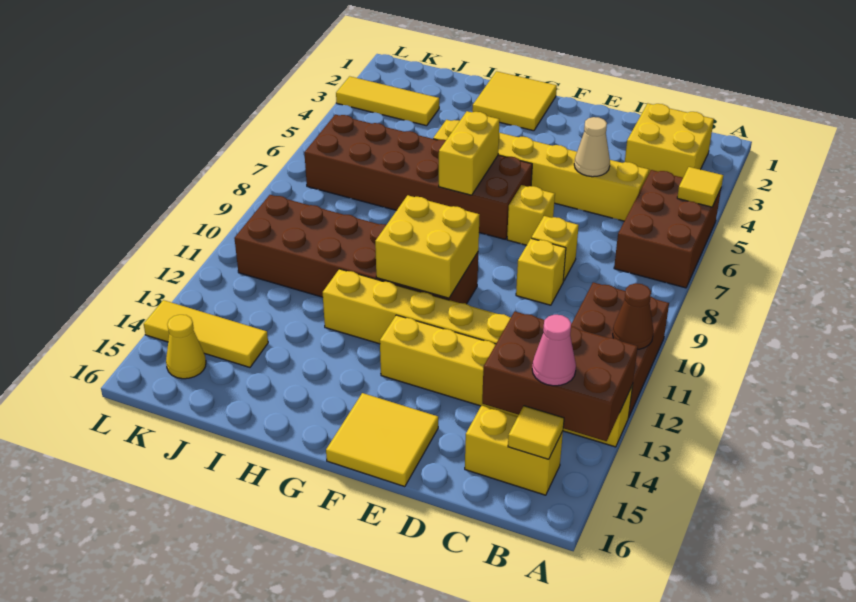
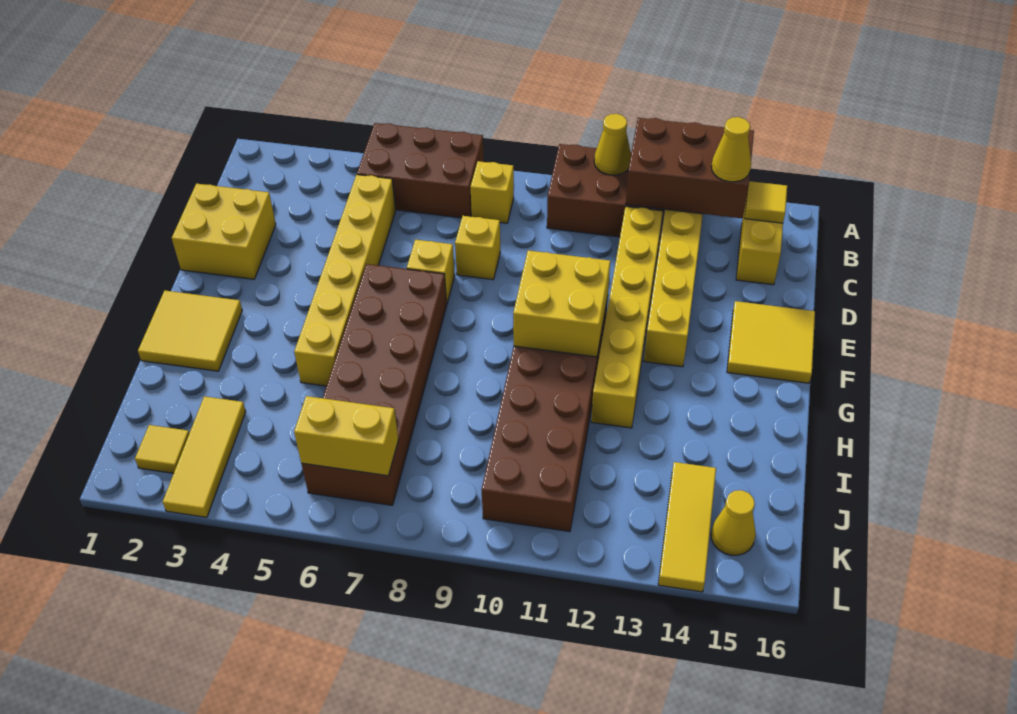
yellow tile A5 level 2 -> yellow tile K2 level 1
brown cone A11 level 2 -> yellow cone A11 level 2
brown brick A13:C14 level 2 -> brown brick A12:B14 level 2
yellow brick B2:C3 level 1 -> yellow brick D1:E2 level 1
pink cone B14 level 3 -> yellow cone B14 level 3
tan cone D5 level 2 -> none
yellow brick D9 level 1 -> yellow brick B8 level 1
yellow brick G6:G7 level 2 -> yellow brick K6:K7 level 2

